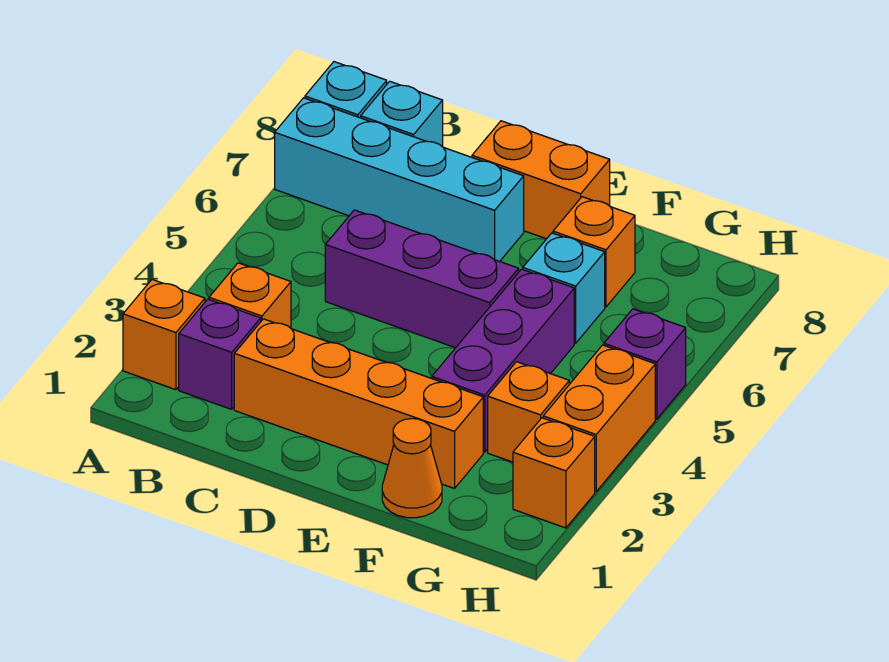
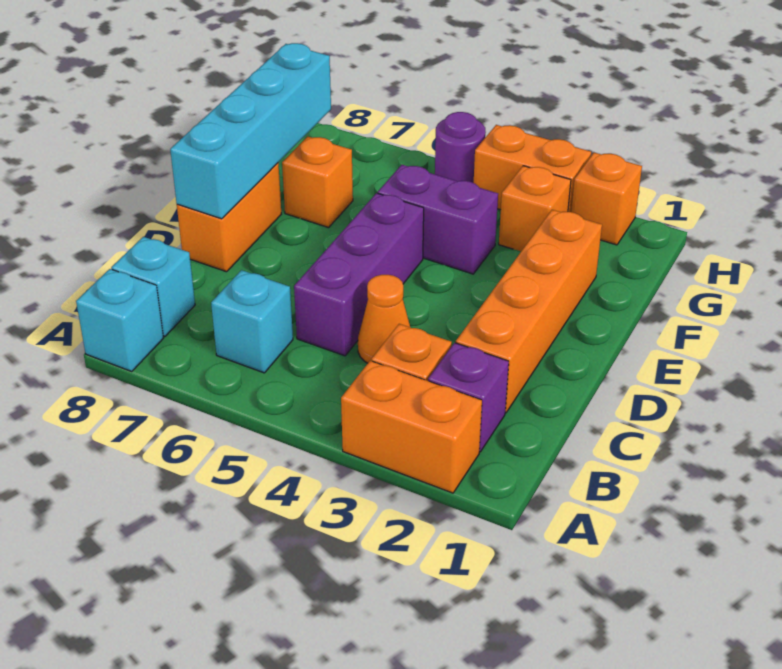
orange brick A2 level 1 -> orange brick A2:A3 level 1
cyan brick A7:D7 level 1 -> cyan brick D8:G8 level 2
orange cone F1 level 1 -> orange cone C4 level 1
purple brick F3:F5 level 1 -> purple brick F4:F5 level 1
cyan brick F6 level 1 -> cyan brick B6 level 1
purple brick H5 level 1 -> purple round brick H5 level 1

